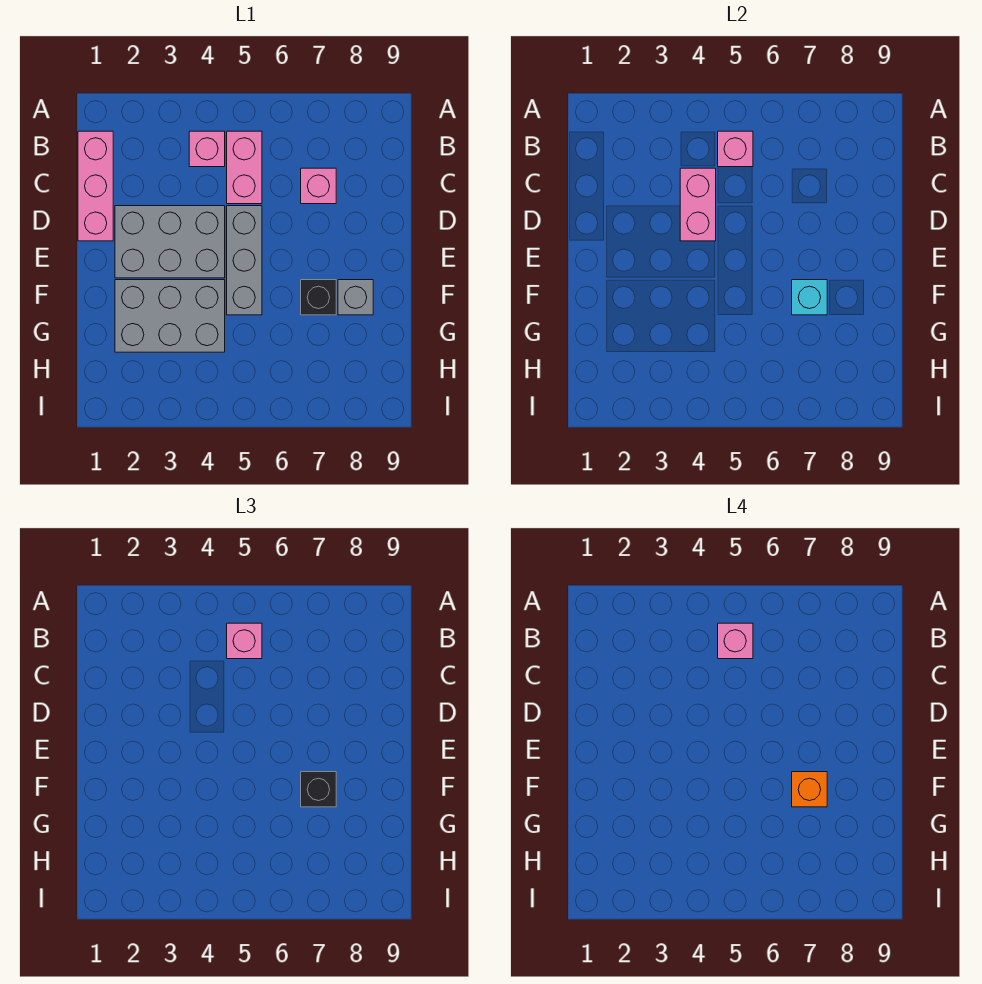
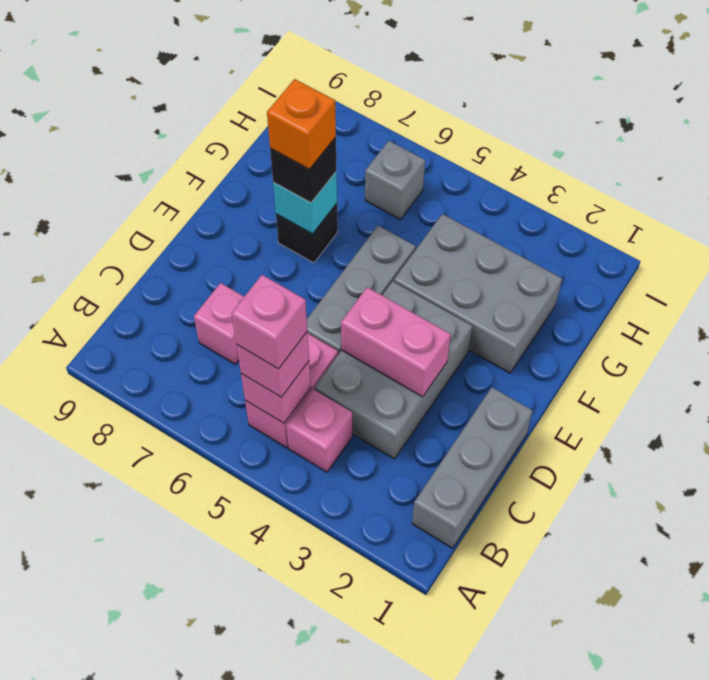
pink brick B1:D1 level 1 -> grey brick B1:D1 level 1
pink brick C4:D4 level 2 -> pink brick D3:D4 level 2
grey brick D2:E4 level 1 -> grey brick C3:E4 level 1
grey brick F8 level 1 -> grey brick H6 level 1

